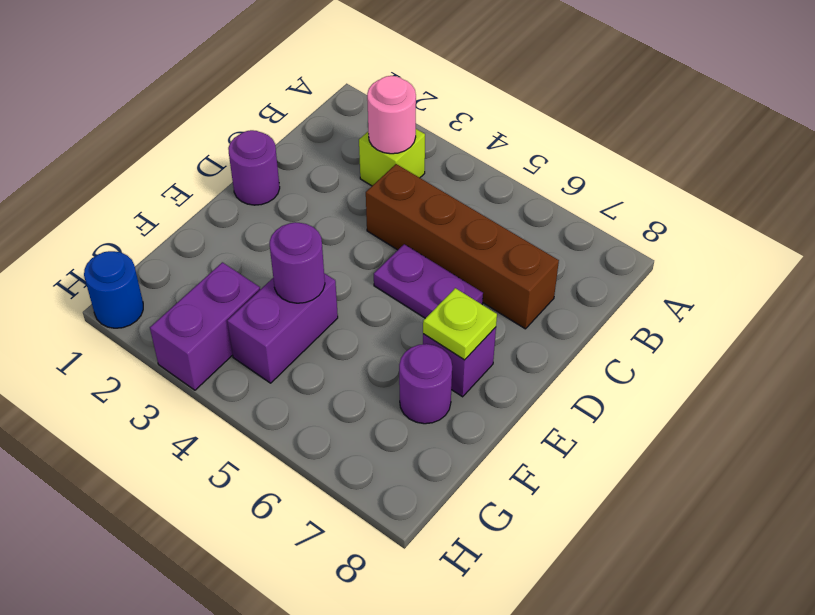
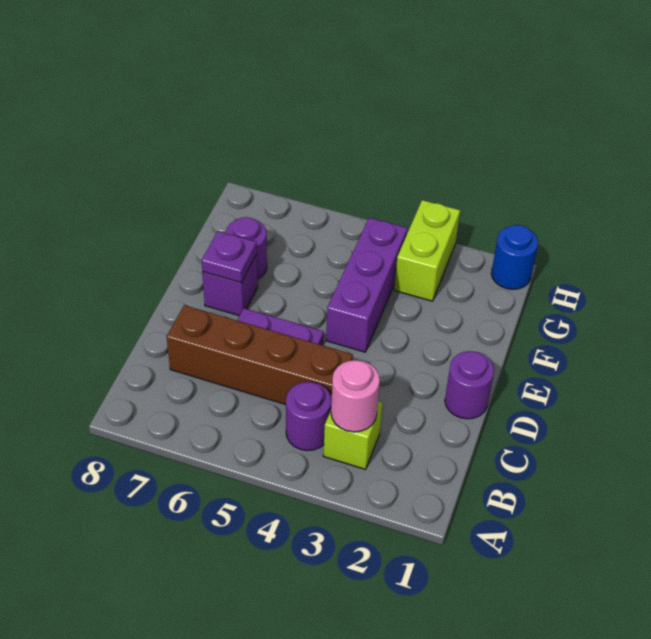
lime plate E7 level 2 -> purple plate E7 level 2
purple brick F4:G4 level 1 -> purple brick E4:G4 level 1
purple round brick F4 level 2 -> purple round brick B4 level 1
purple brick G3:H3 level 1 -> lime brick G3:H3 level 1

